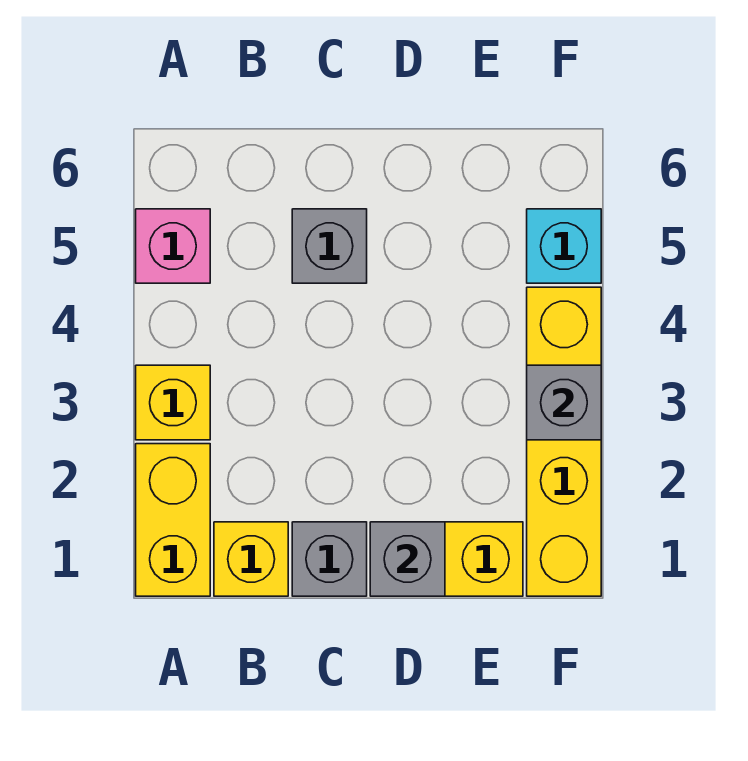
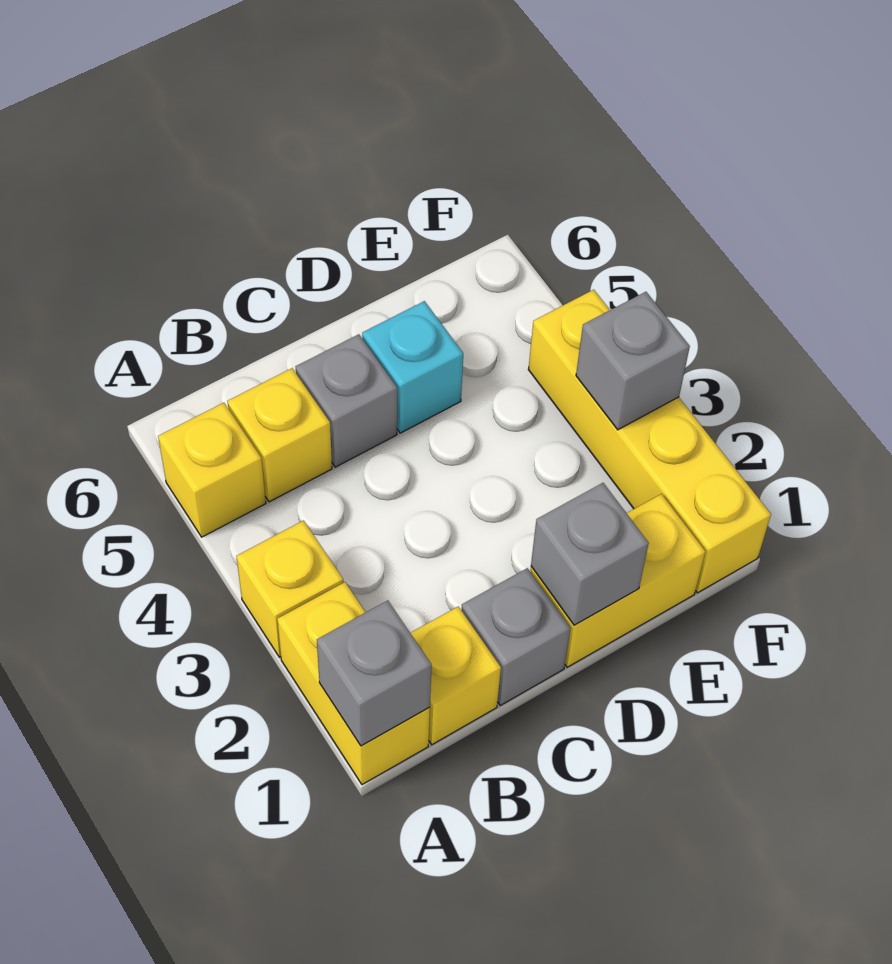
none -> grey brick A1 level 2
pink brick A5 level 1 -> yellow brick A5 level 1
none -> yellow brick B5 level 1
cyan brick F5 level 1 -> cyan brick D5 level 1

